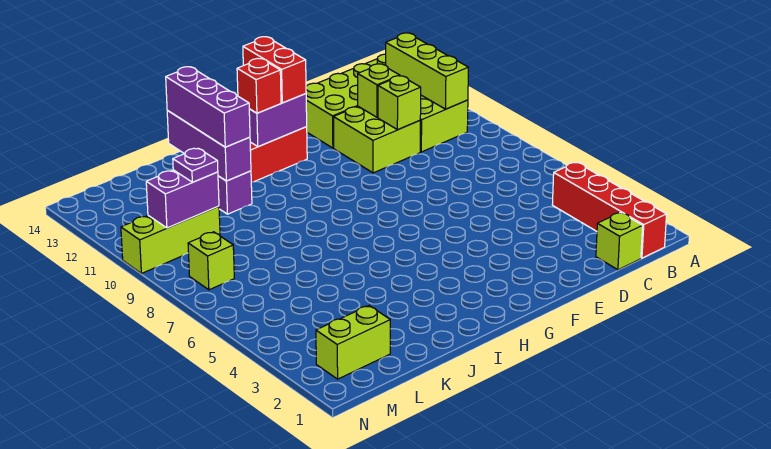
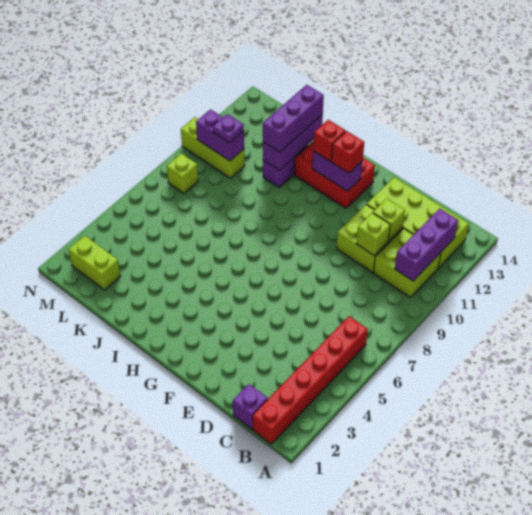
red brick B1:B4 level 1 -> red brick B1:B6 level 1
lime brick B10:B12 level 2 -> purple brick B10:B12 level 2
lime brick C1 level 1 -> purple brick C1 level 1
red brick G12:G13 level 3 -> red brick G12 level 3

